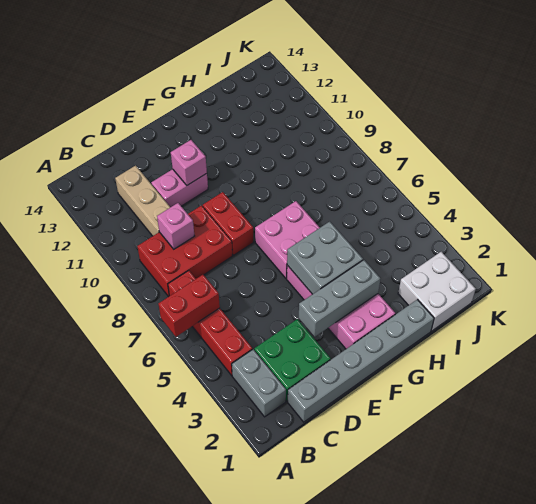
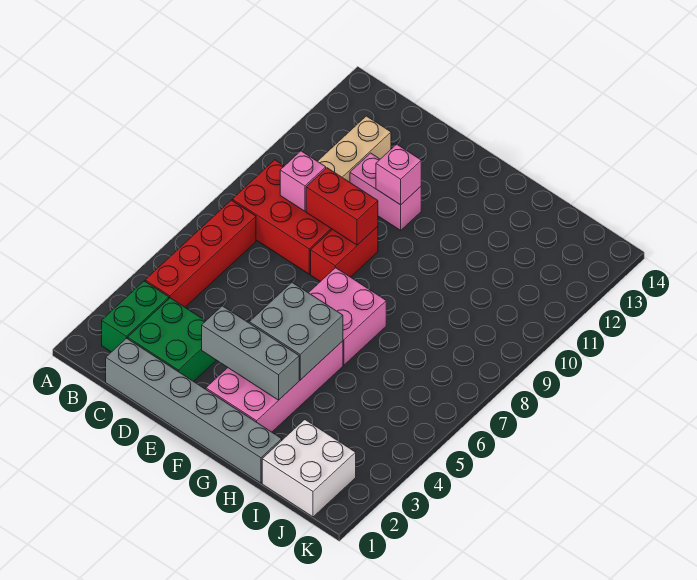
red brick A6:B6 level 2 -> red brick D9:E9 level 2
grey brick B2:B3 level 1 -> green brick B2:B3 level 1

